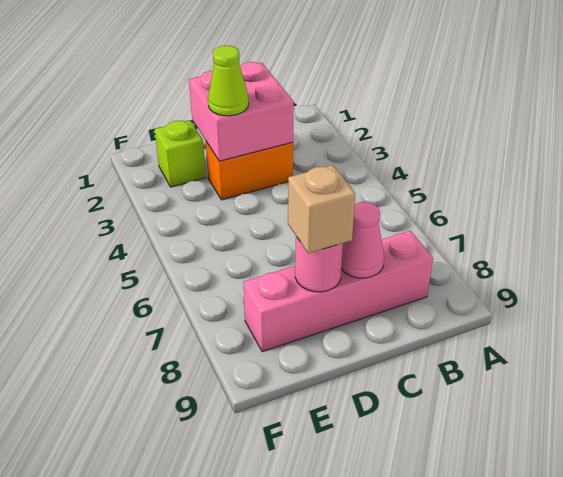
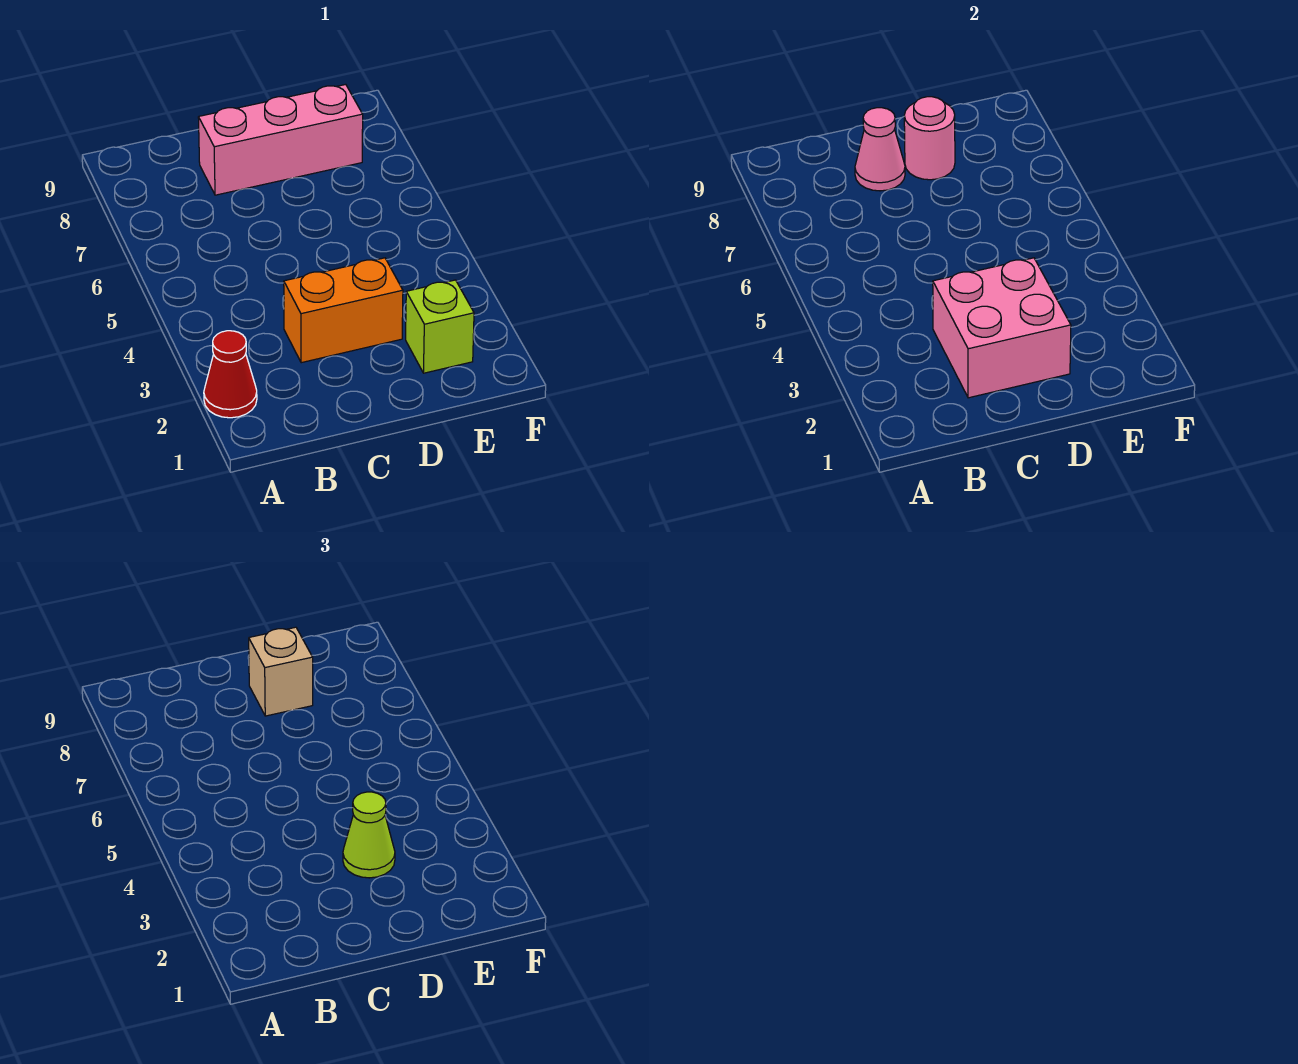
none -> red cone A2 level 1
pink brick B8:E8 level 1 -> pink brick C8:E8 level 1

